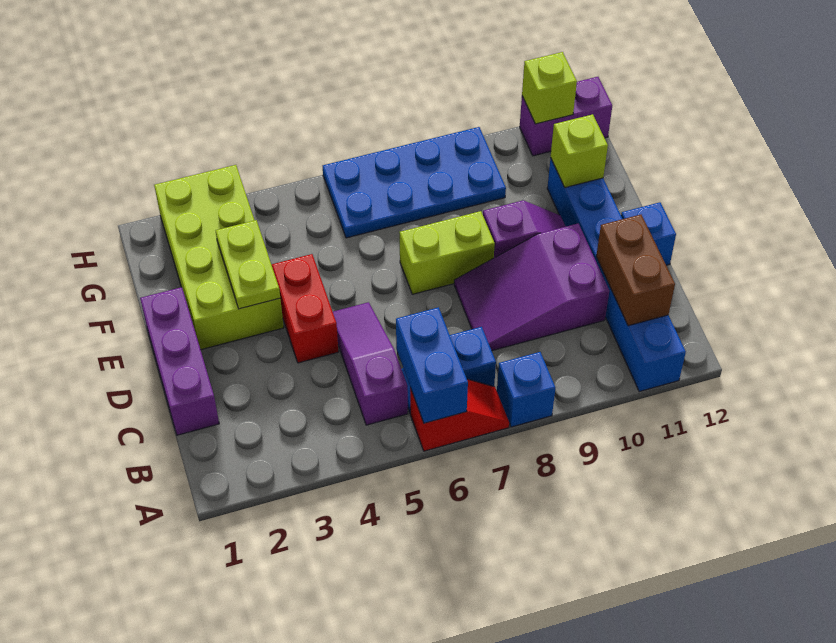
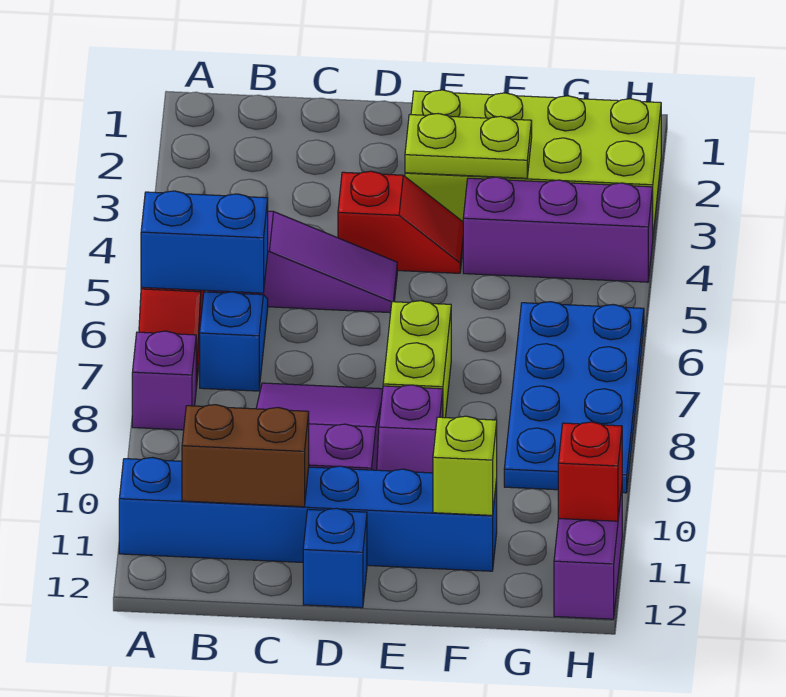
blue brick A8 level 1 -> purple brick A8 level 1
purple brick C1:E1 level 1 -> purple brick F4:H4 level 1
red brick D4:E4 level 1 -> red slope D4:E4 level 1 top D
lime brick H11 level 2 -> red brick H11 level 2

